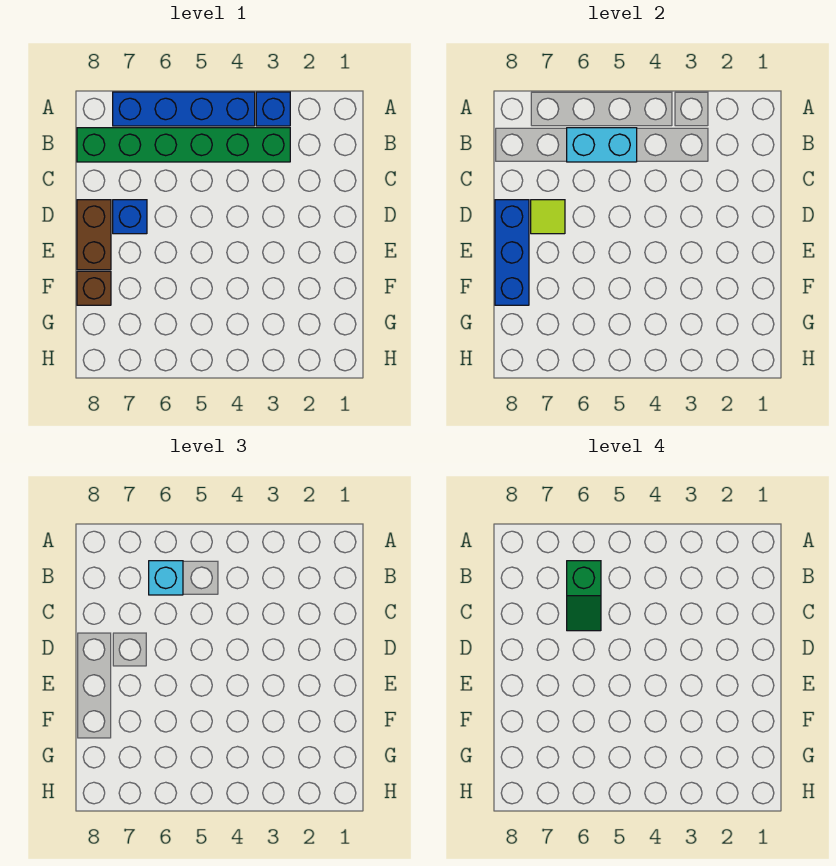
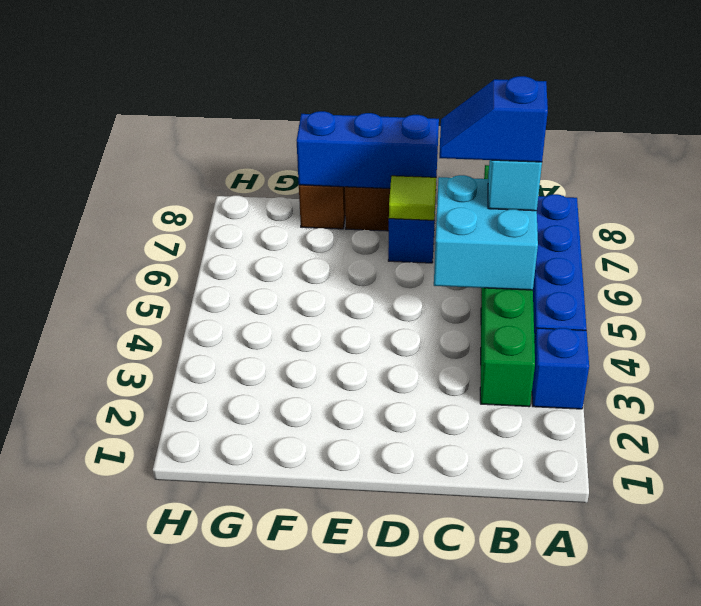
cyan brick B5:B6 level 2 -> cyan brick B5:C6 level 2
green slope B6:C6 level 4 top B -> blue slope B6:C6 level 4 top B

